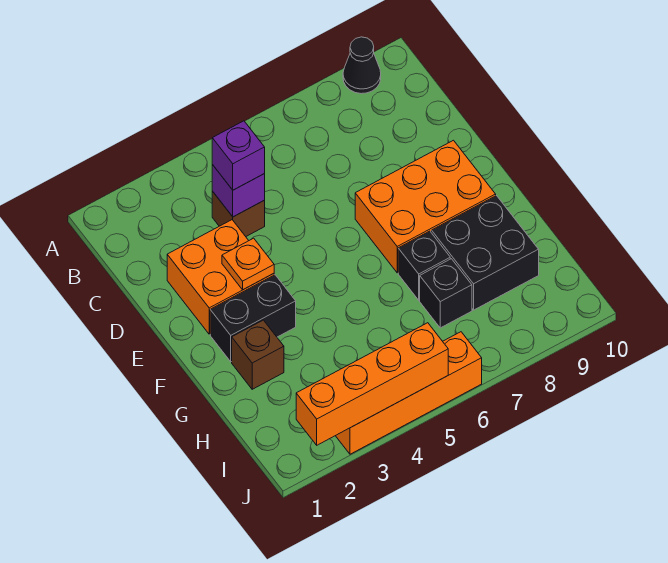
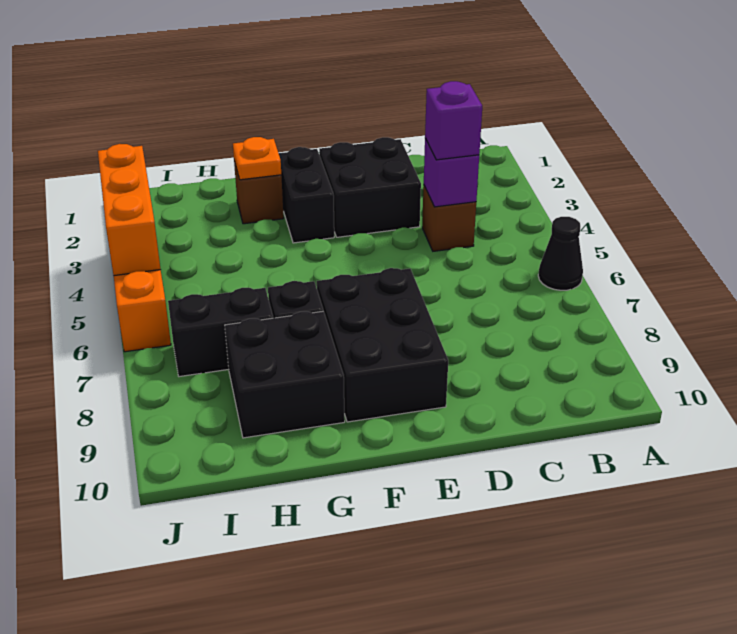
black cone A9 level 1 -> black cone A6 level 1
orange brick D2:E3 level 1 -> black brick D2:E3 level 1
orange plate E3 level 2 -> orange plate G2 level 2
orange brick E7:F9 level 1 -> black brick E7:F9 level 1
black brick H7 level 1 -> black brick H7:I7 level 1
orange brick J2:J5 level 2 -> orange brick J3:J5 level 2

